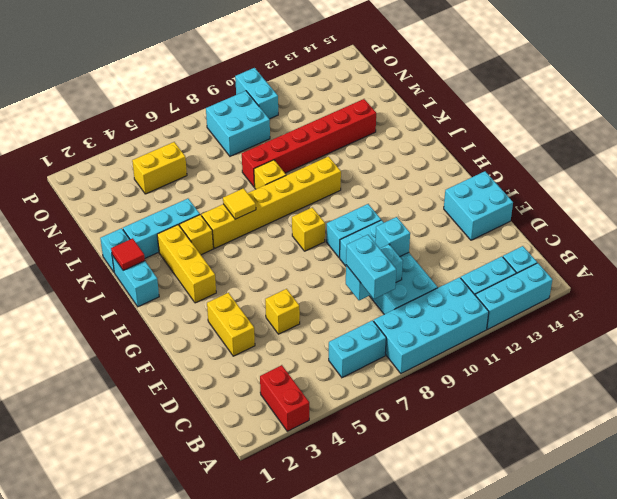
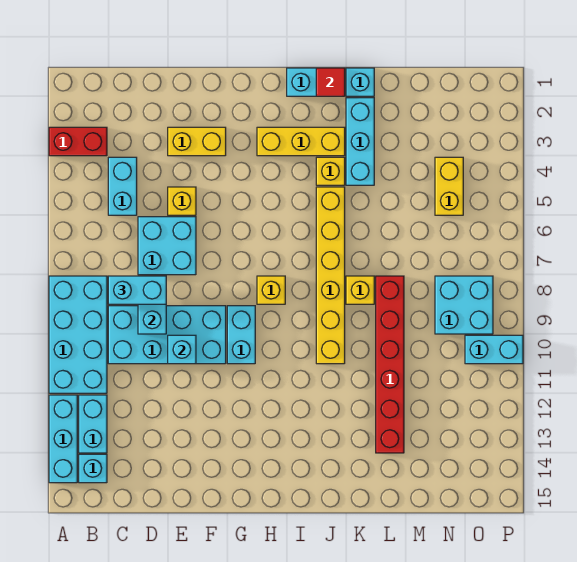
cyan brick B6:B7 level 1 -> cyan brick C4:C5 level 1
cyan brick E14:F15 level 1 -> cyan brick D6:E7 level 1
yellow tile J6 level 2 -> none

